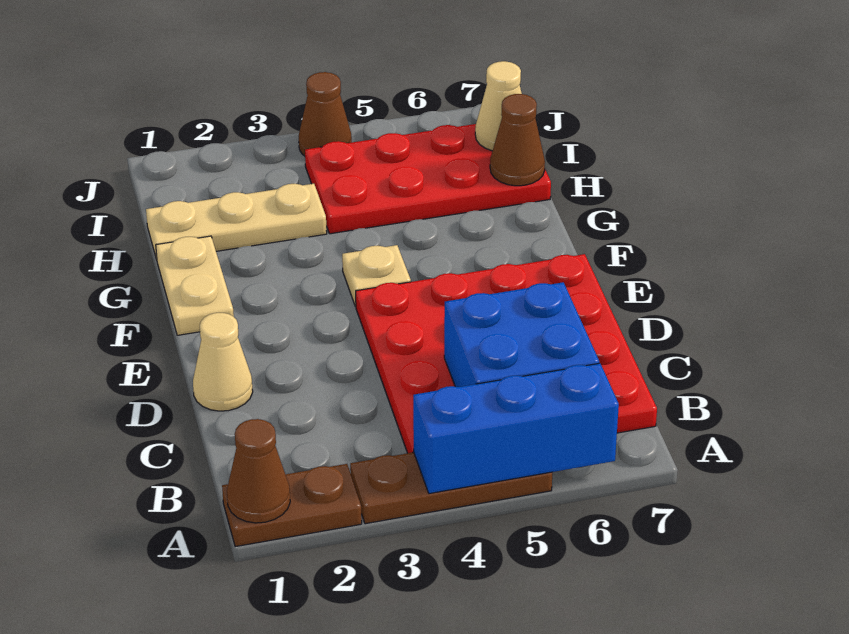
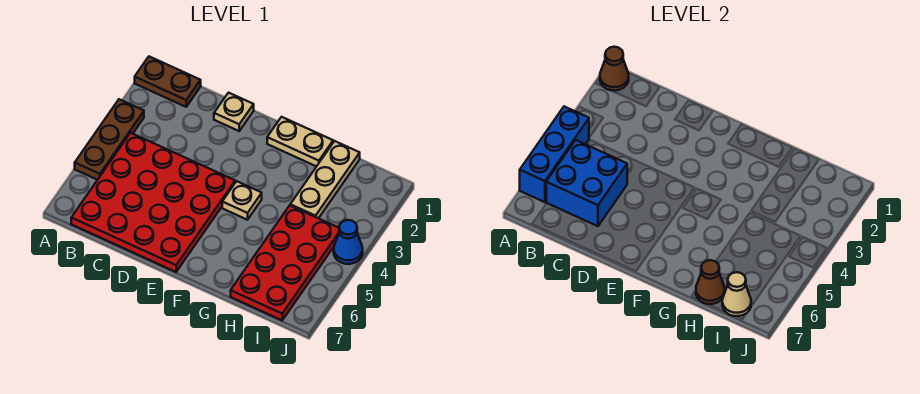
brown plate A1:A2 level 1 -> brown plate A1:B1 level 1
tan cone D1 level 1 -> tan plate D1 level 1
brown cone J4 level 1 -> blue cone J4 level 1

